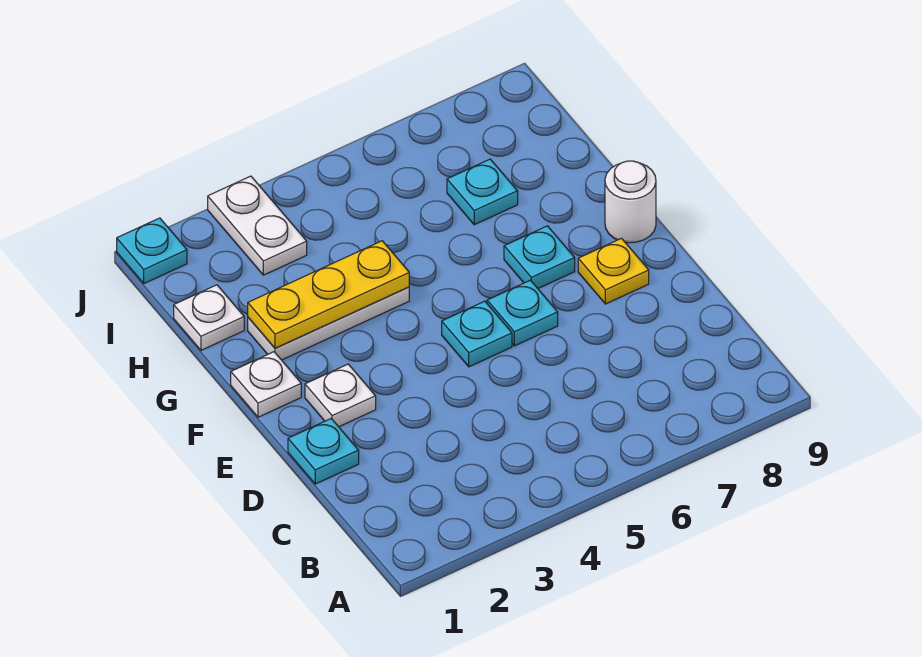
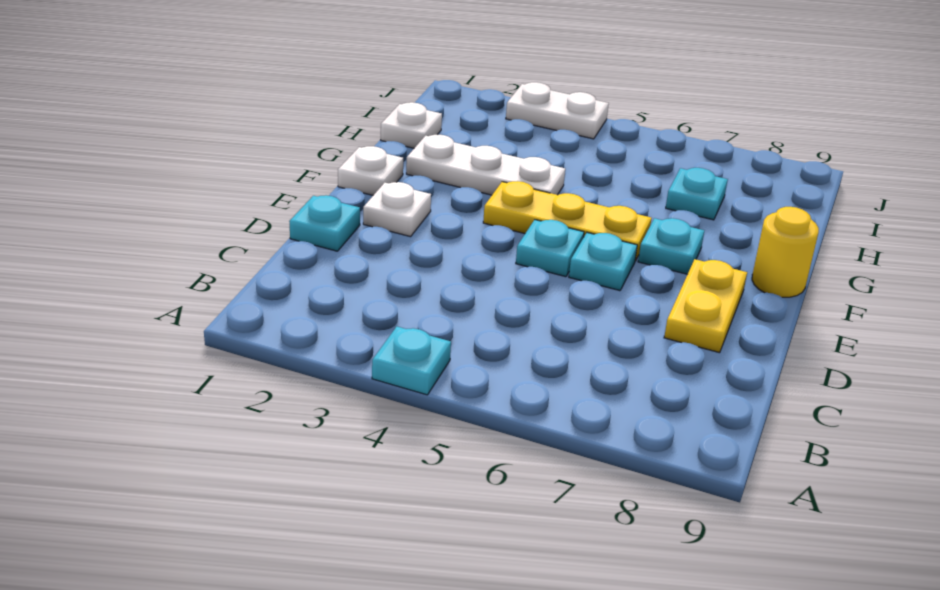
yellow plate E8 level 1 -> yellow plate D8:E8 level 1
white round brick F9 level 1 -> yellow round brick F9 level 1
yellow plate G2:G4 level 2 -> yellow plate F4:F6 level 1
white plate I3:J3 level 1 -> white plate J3:J4 level 1
cyan plate J1 level 1 -> cyan plate A4 level 1

